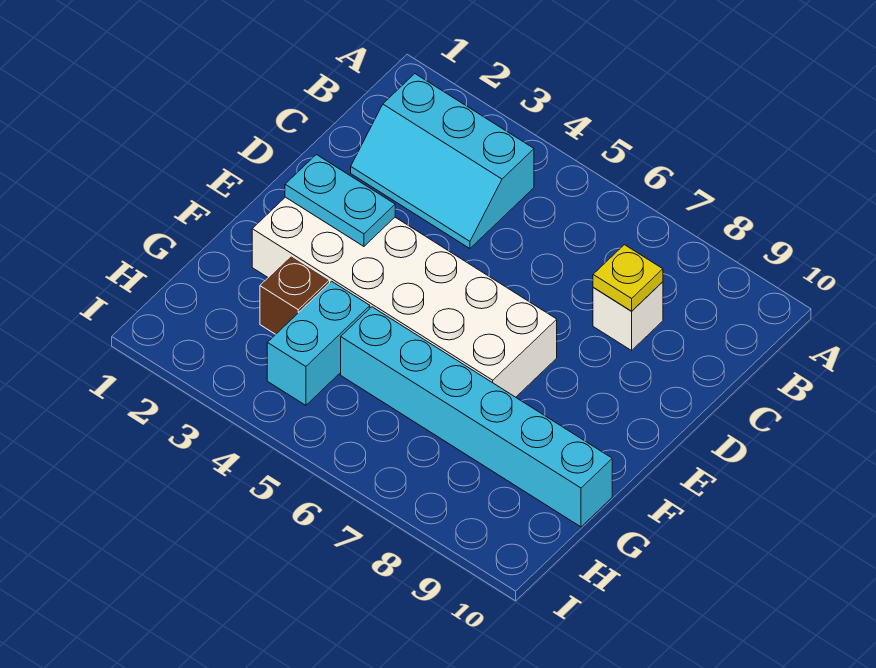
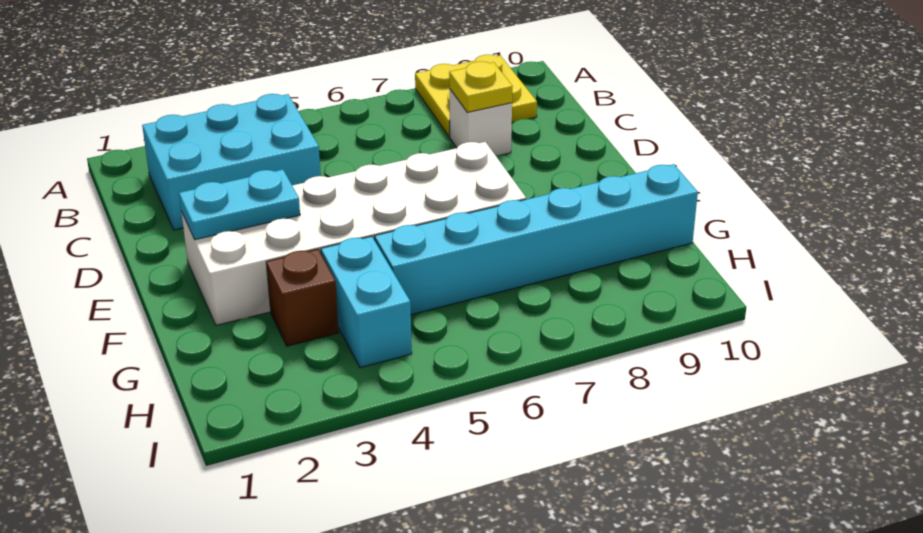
none -> yellow plate A8:B9 level 1
cyan slope B2:C4 level 1 top B -> cyan brick B2:C4 level 1

